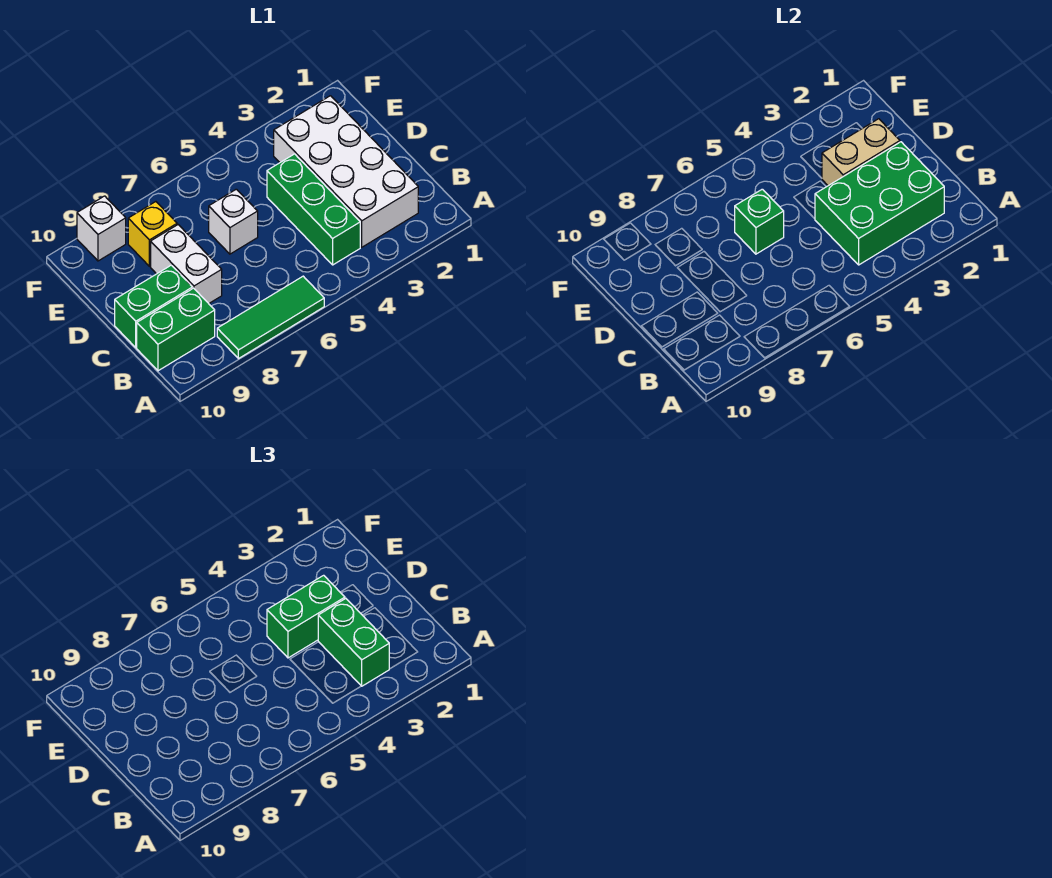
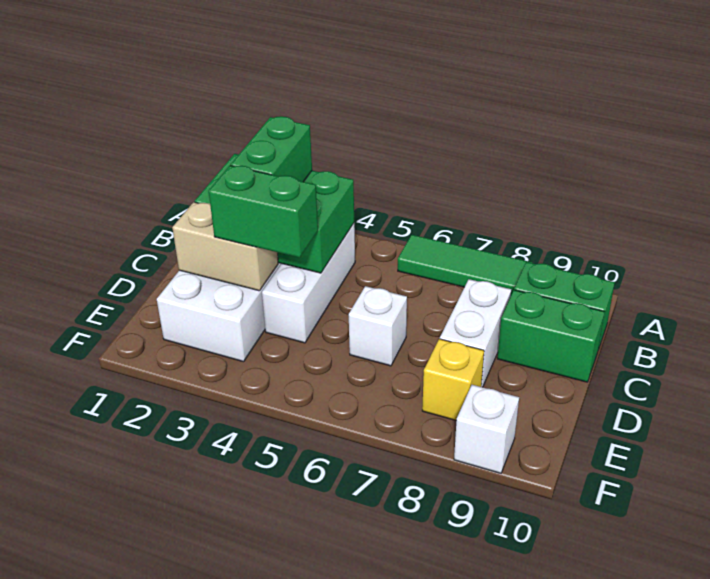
green brick B4:D4 level 1 -> white brick B4:D4 level 1
green brick D6 level 2 -> none

